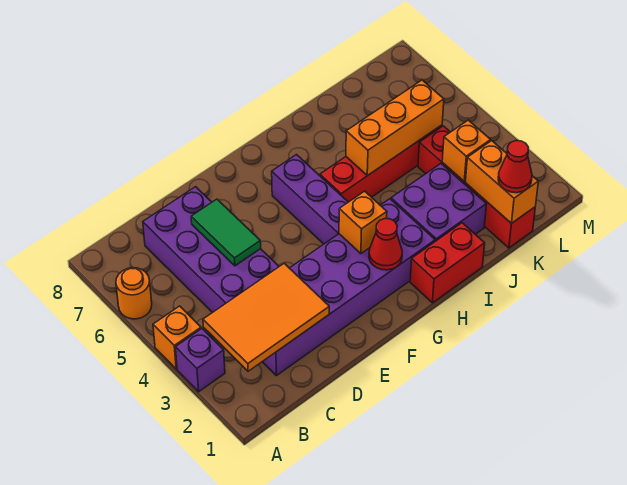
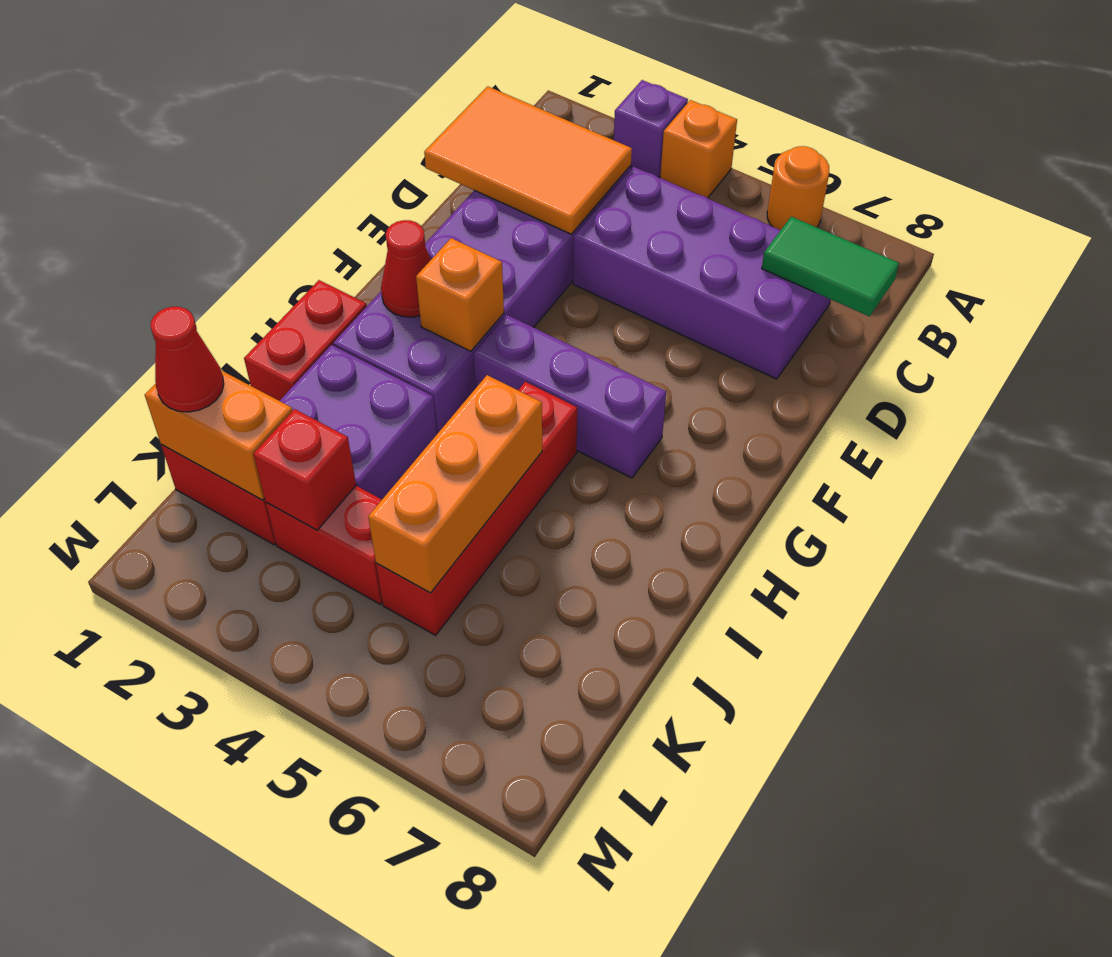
orange tile B2:D3 level 2 -> orange tile C1:D3 level 2
green tile D5:D6 level 2 -> green tile C7:C8 level 2
orange brick K3 level 2 -> red brick K3 level 2

